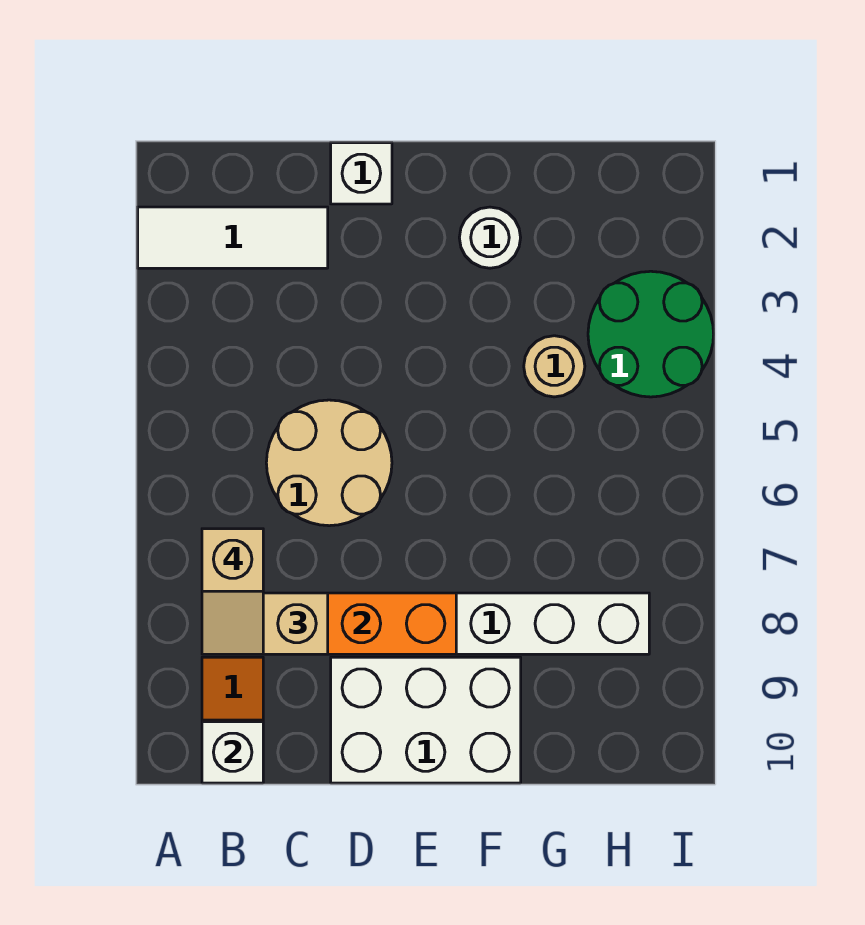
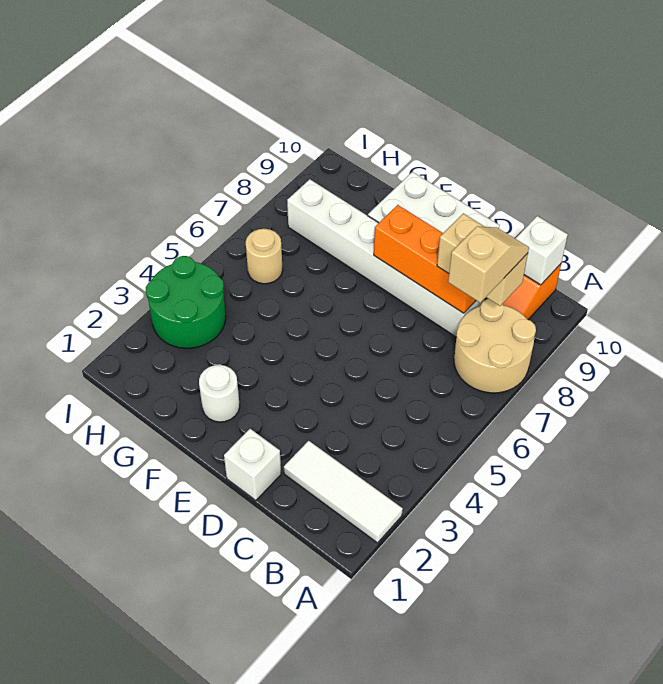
tan round brick C5:D6 level 1 -> tan round brick A7:B8 level 1
tan round brick G4 level 1 -> tan round brick H6 level 1

